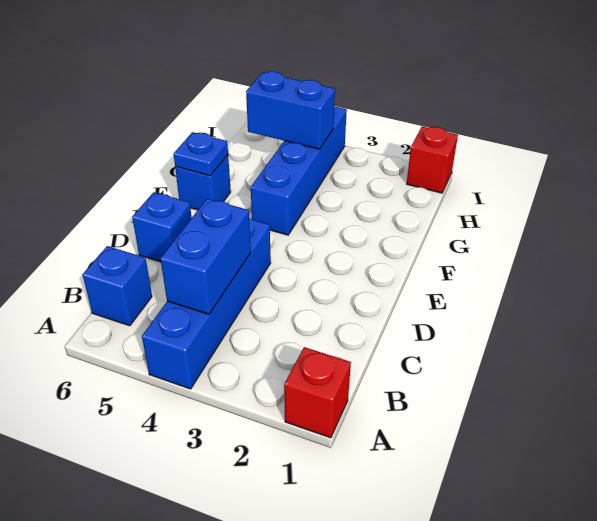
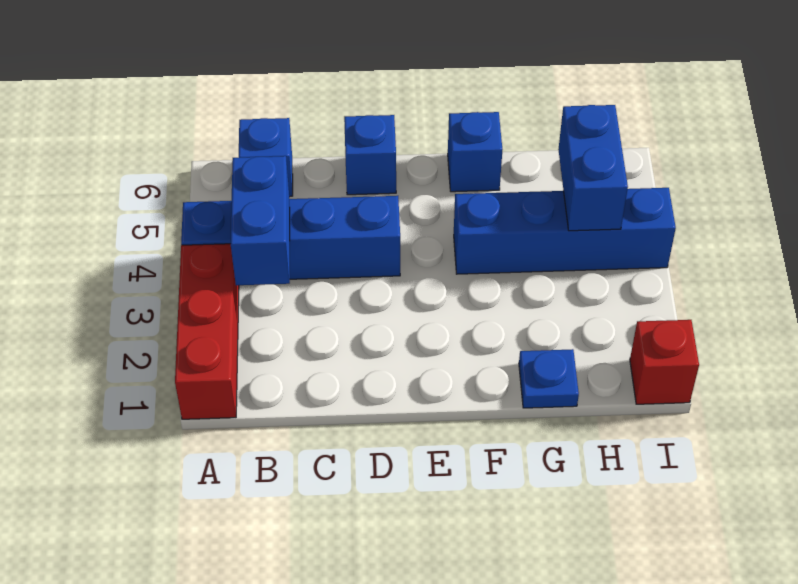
red brick A1 level 1 -> red brick A1:A3 level 1
blue brick B4:C4 level 2 -> blue brick B3:B4 level 2
blue plate F6 level 2 -> blue plate G1 level 1

